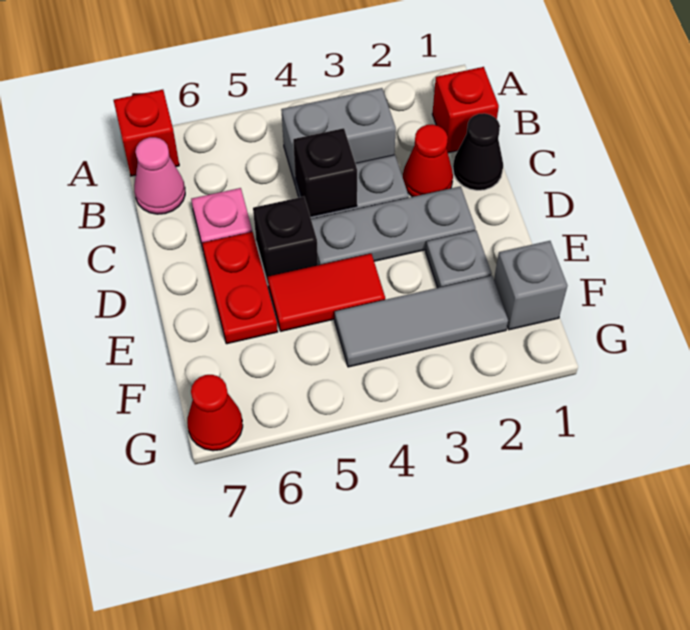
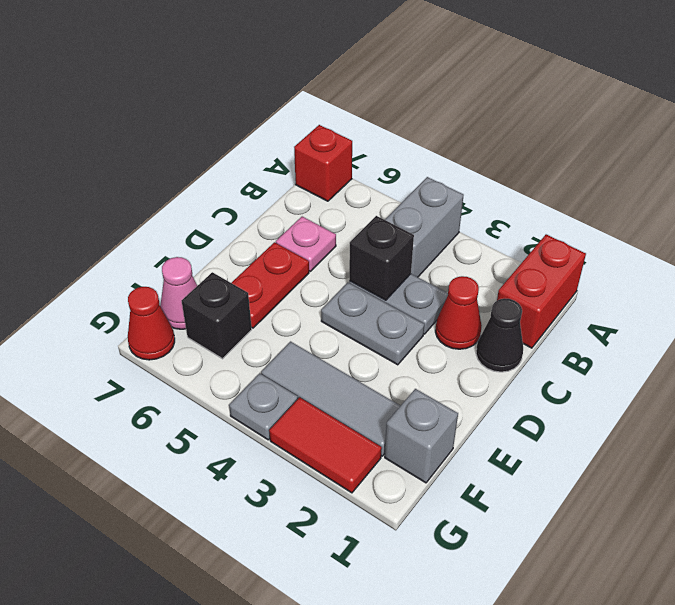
red brick B1 level 1 -> red brick A1:B1 level 1
grey brick B3:B4 level 1 -> grey brick A4:B4 level 1
pink cone B7 level 1 -> pink cone F7 level 1
grey plate D2:D4 level 1 -> grey plate D3:D4 level 1
black brick D5 level 1 -> black brick F6 level 1
grey plate E2 level 1 -> grey plate G4 level 1
red tile E4:E5 level 1 -> red tile G2:G3 level 1

